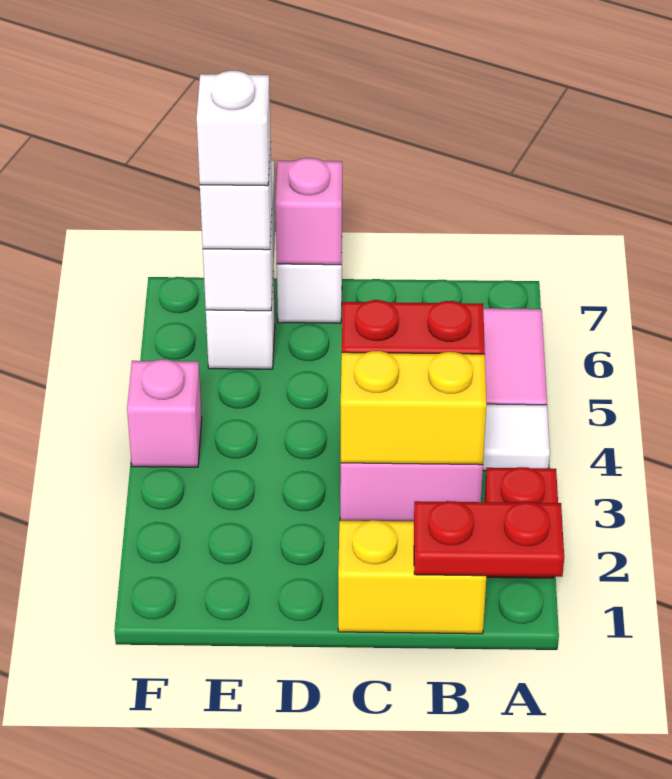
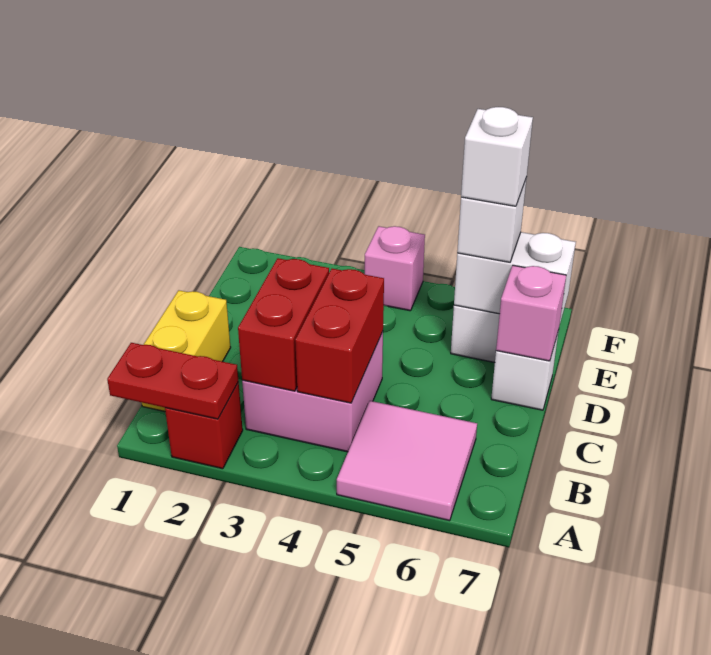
red plate A1:B1 level 2 -> red plate A1:A2 level 2
white tile A4 level 1 -> none
yellow brick B3:C3 level 2 -> red brick B3:C3 level 2

